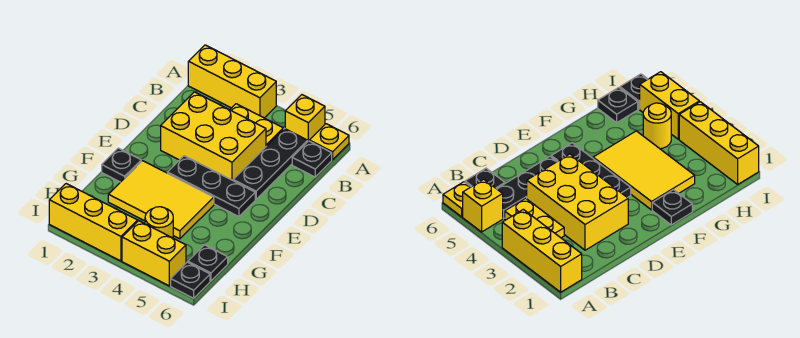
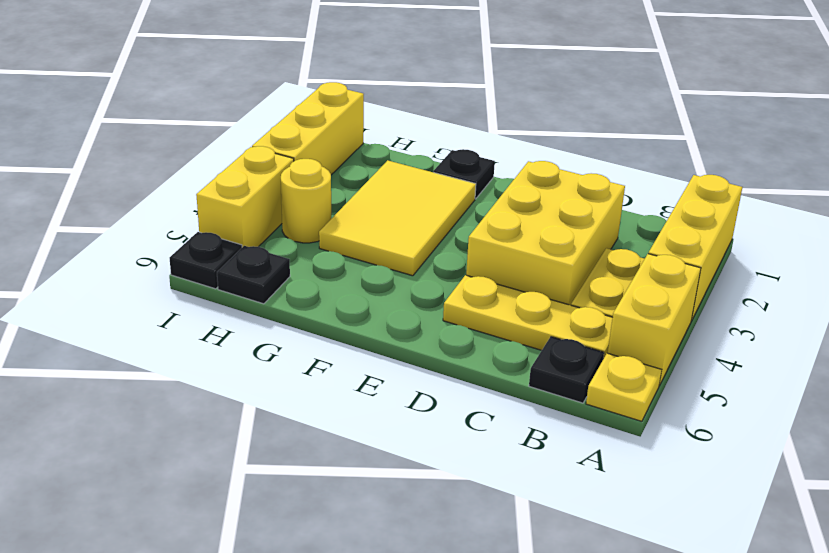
yellow brick A5 level 1 -> yellow brick A4:A5 level 1
black plate B5:D5 level 1 -> yellow plate B5:D5 level 1
black plate E3:E5 level 1 -> none

